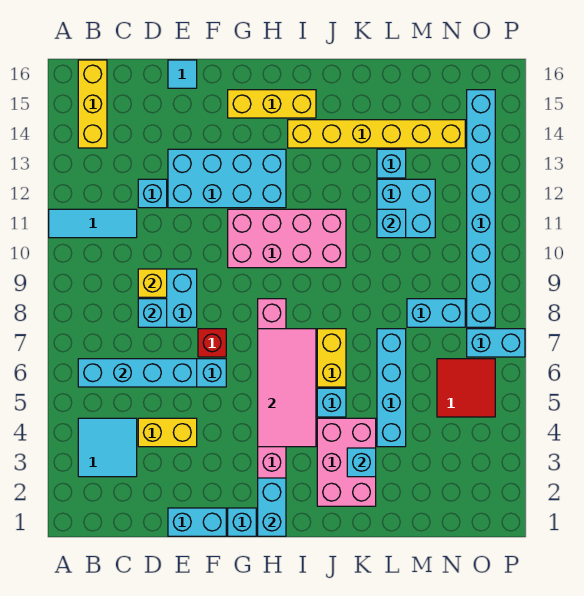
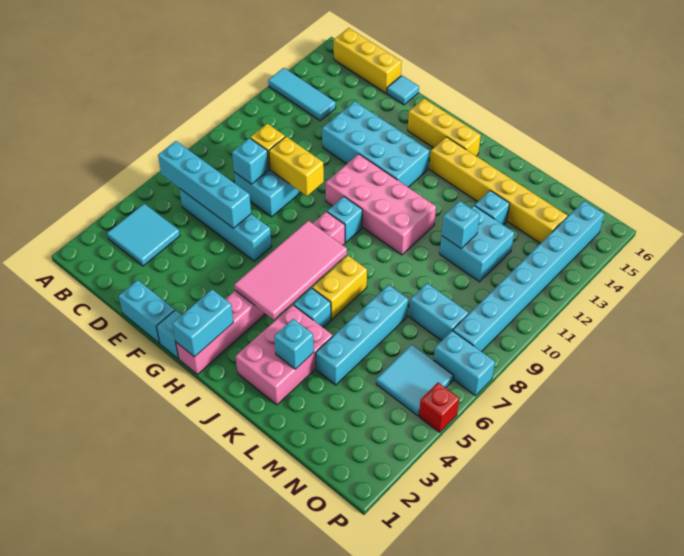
cyan tile A11:C11 level 1 -> cyan tile A13:C13 level 1
yellow brick B14:B16 level 1 -> yellow brick B16:D16 level 1
yellow brick D4:E4 level 1 -> yellow brick E9:F9 level 2
cyan brick D12 level 1 -> cyan brick H9 level 1
red brick F7 level 1 -> red brick P5 level 1
red tile N5:O6 level 1 -> cyan tile N5:O6 level 1

